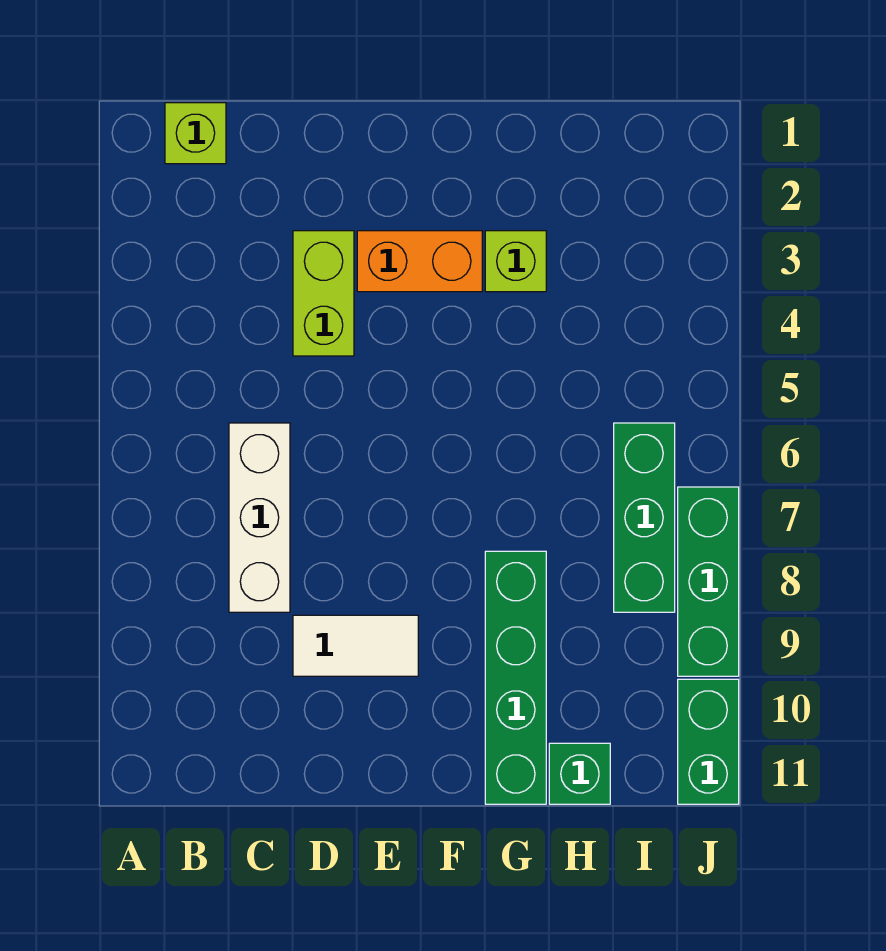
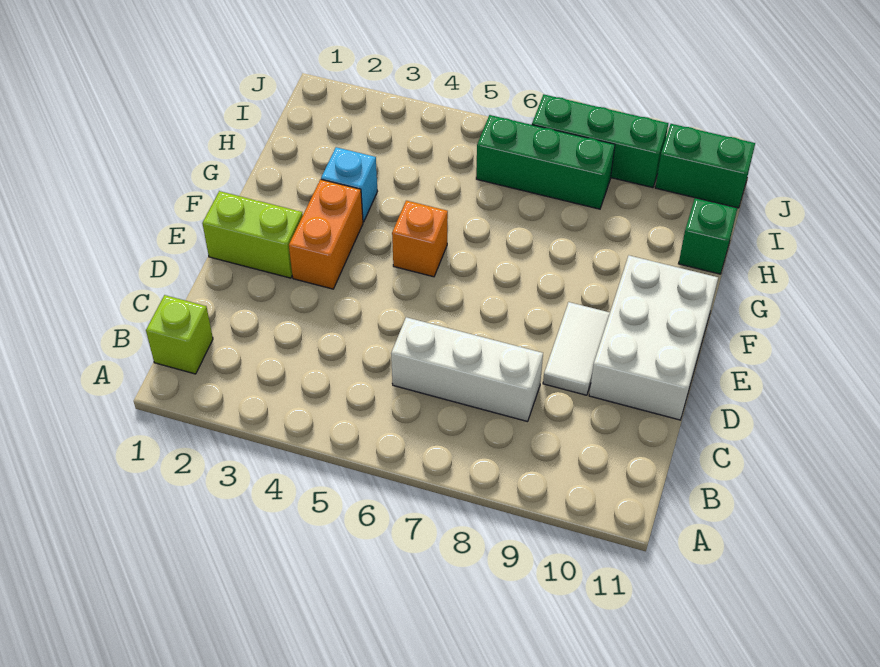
lime brick D3:D4 level 1 -> lime brick E1:E2 level 1
none -> white brick D10:F11 level 1
none -> orange brick F5 level 1
lime brick G3 level 1 -> cyan brick G3 level 1
green brick G8:G11 level 1 -> none

